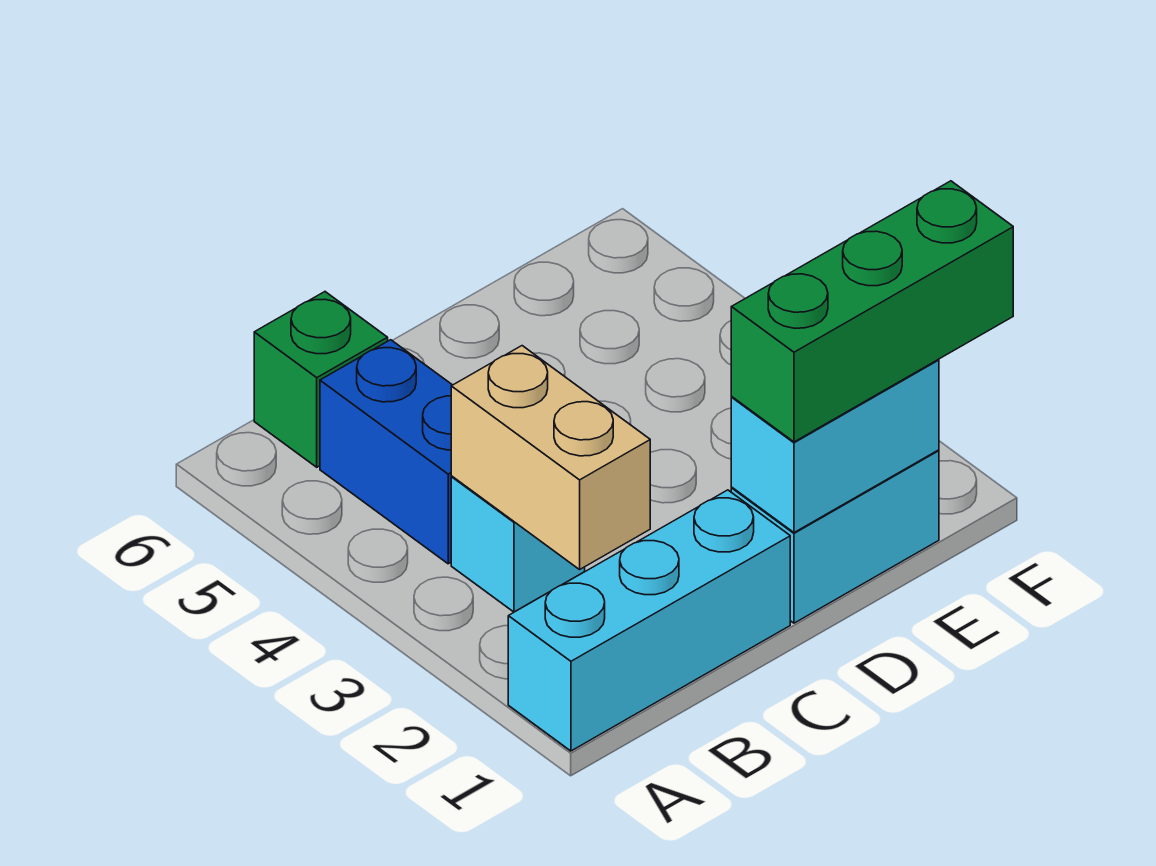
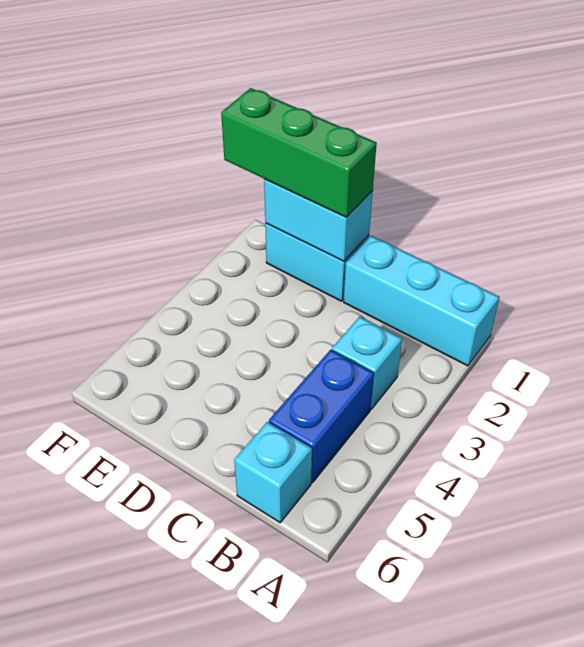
tan brick B2:B3 level 2 -> none
green brick B6 level 1 -> cyan brick B6 level 1

